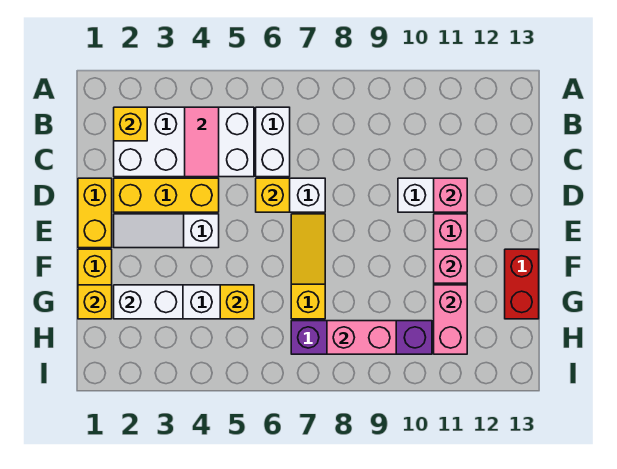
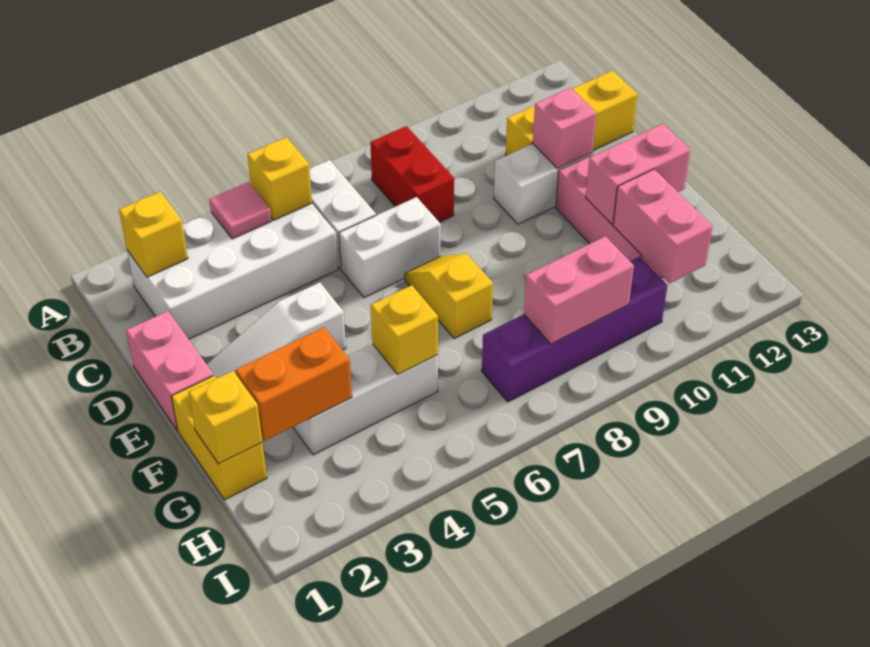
pink tile B4:C4 level 2 -> pink tile B4 level 2
yellow brick D1:E1 level 1 -> pink brick D1:E1 level 1
yellow brick D2:D4 level 1 -> yellow brick C11:C13 level 1
yellow brick D6 level 2 -> yellow brick B5 level 2
yellow slope E7:G7 level 1 top G -> yellow slope E7:F7 level 1 top F
pink brick F11 level 2 -> pink brick F11:F12 level 2
red brick F13:G13 level 1 -> red brick B8:C8 level 1
white brick G2:G3 level 2 -> orange brick G2:G3 level 2

